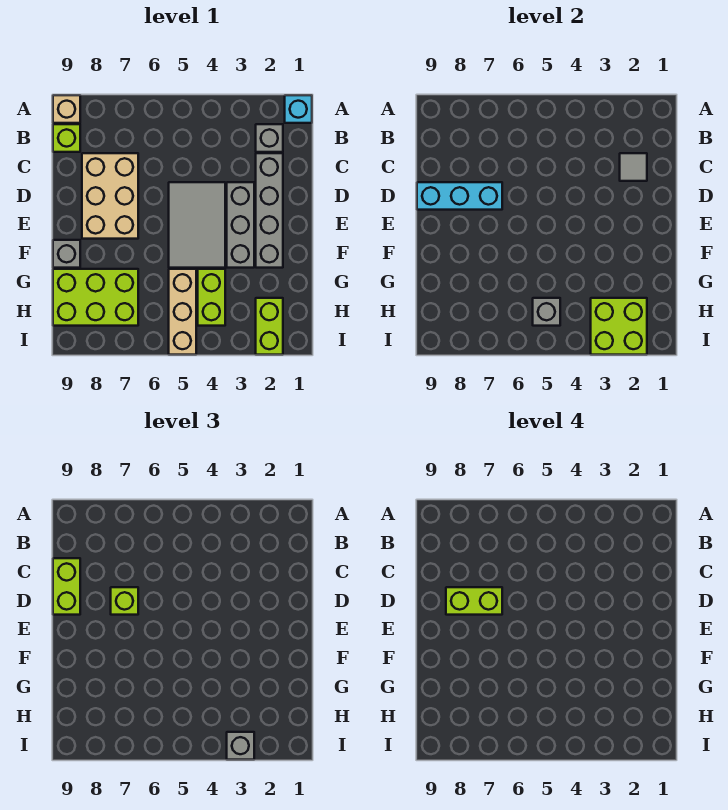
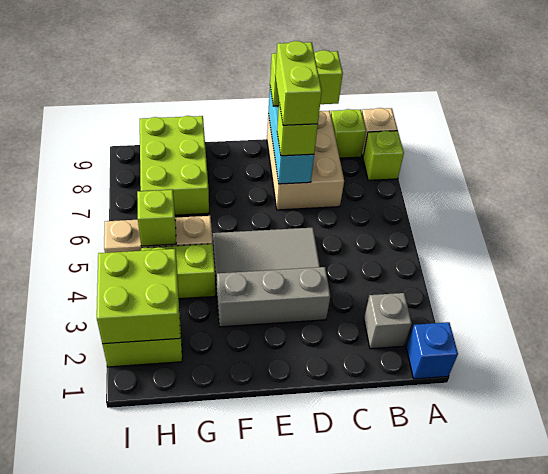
cyan brick A1 level 1 -> blue brick A1 level 1
none -> lime brick A8 level 1
grey brick C2:F2 level 1 -> none
grey tile C2 level 2 -> none
tan brick C7:E8 level 1 -> tan brick C7:D9 level 1
grey brick F9 level 1 -> none
grey brick H5 level 2 -> lime brick H5 level 2
grey brick I3 level 3 -> none

